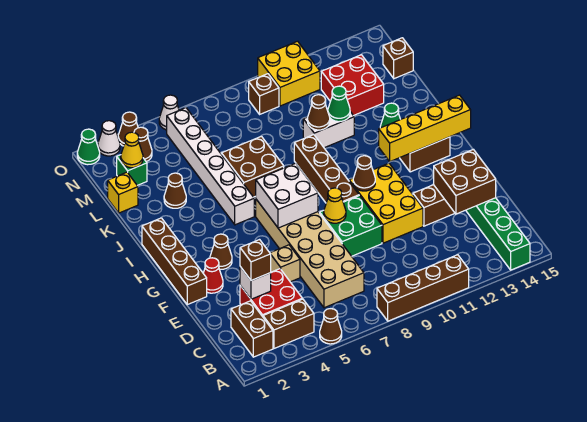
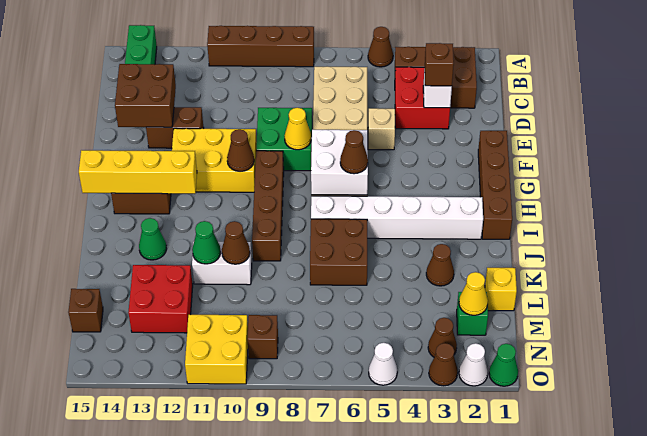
yellow brick E10:G11 level 1 -> yellow brick F10:G12 level 1
red cone F2 level 1 -> none
brown cone G3 level 1 -> brown cone H6 level 3
white brick I5:N5 level 1 -> white brick I2:I7 level 1

